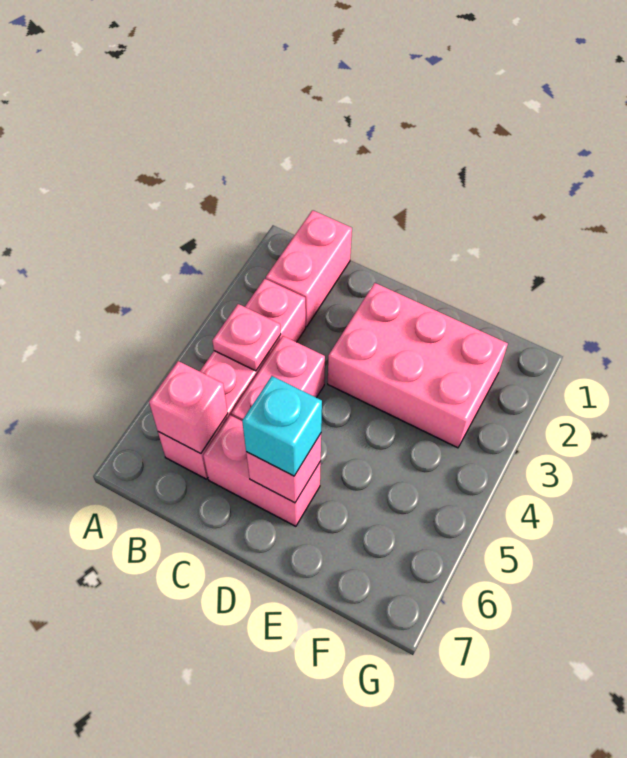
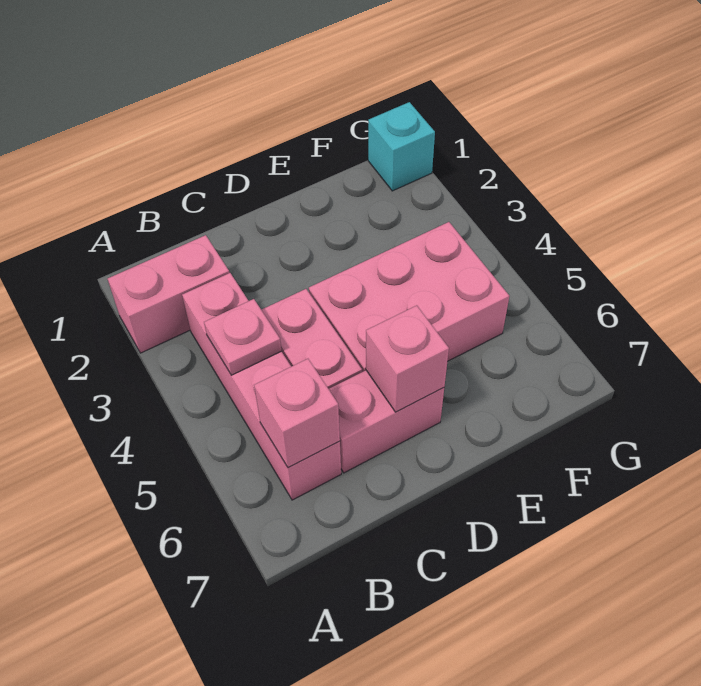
pink brick B1:B2 level 1 -> pink brick A2:B2 level 1
pink brick D2:F3 level 1 -> pink brick D4:F5 level 1
cyan brick D6 level 3 -> cyan brick G1 level 1

